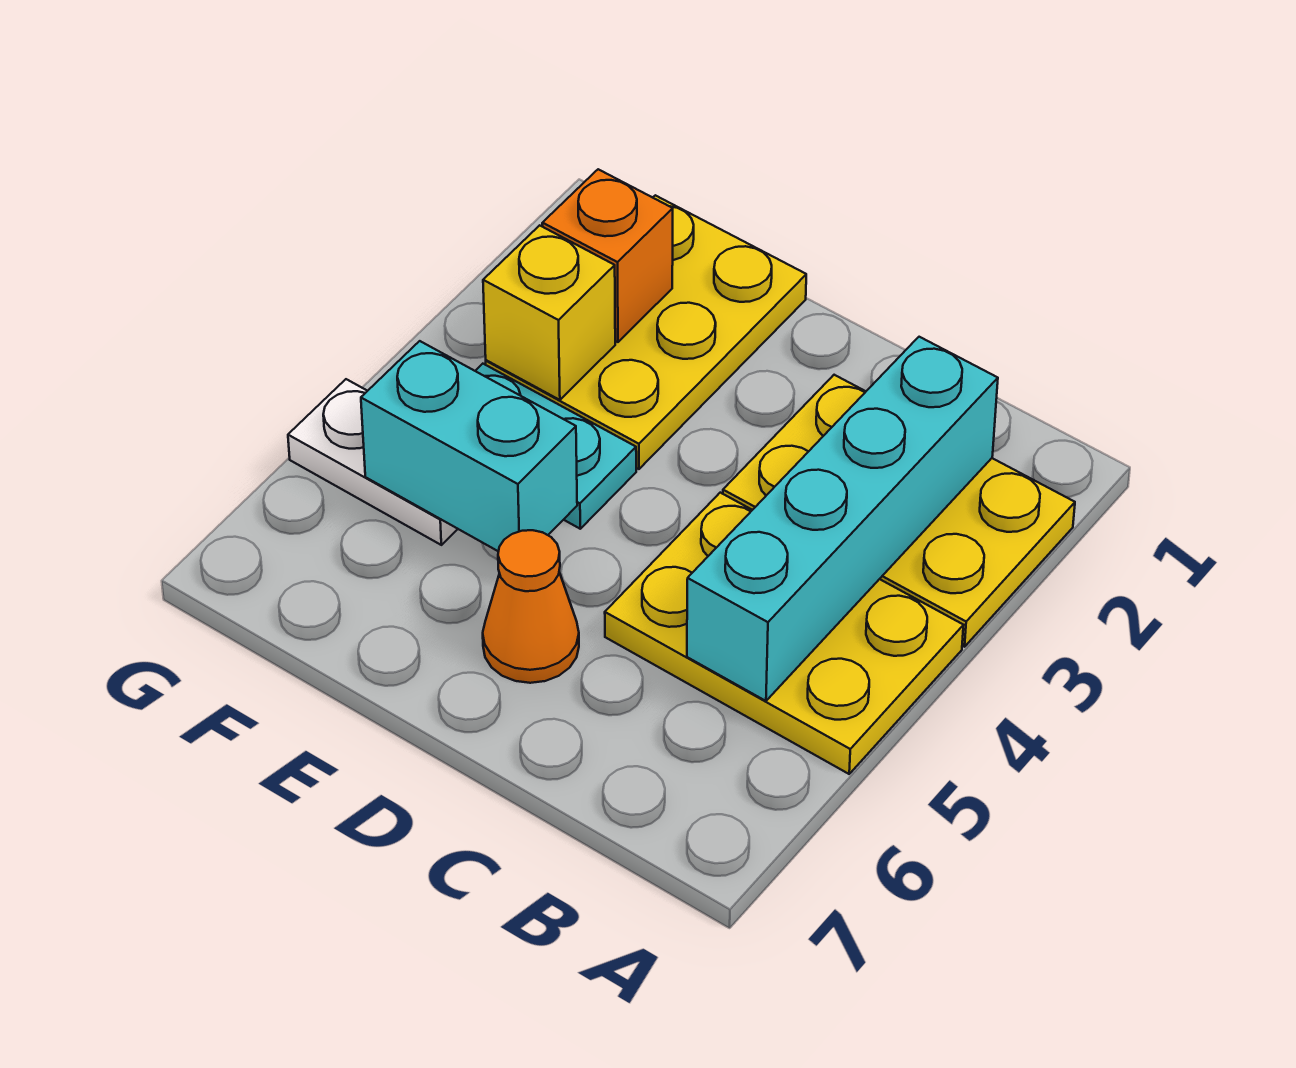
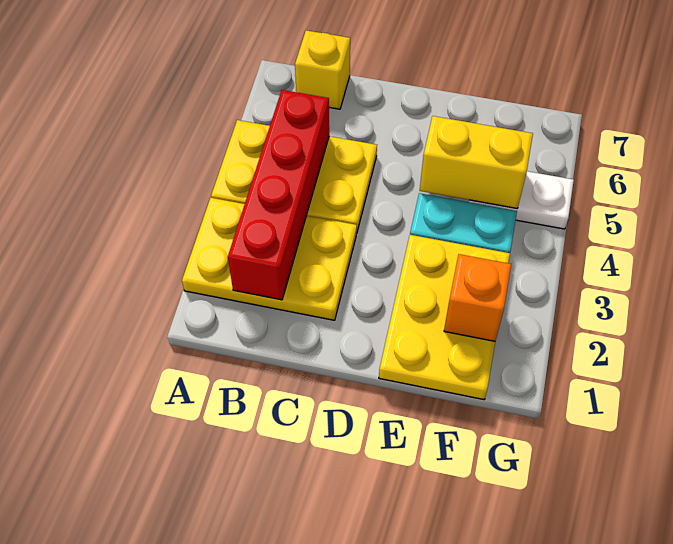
cyan brick B2:B5 level 2 -> red brick B2:B5 level 2
orange cone D6 level 1 -> none
cyan brick E5:F5 level 2 -> yellow brick E5:F5 level 2
yellow brick F3 level 2 -> yellow brick B7 level 1

